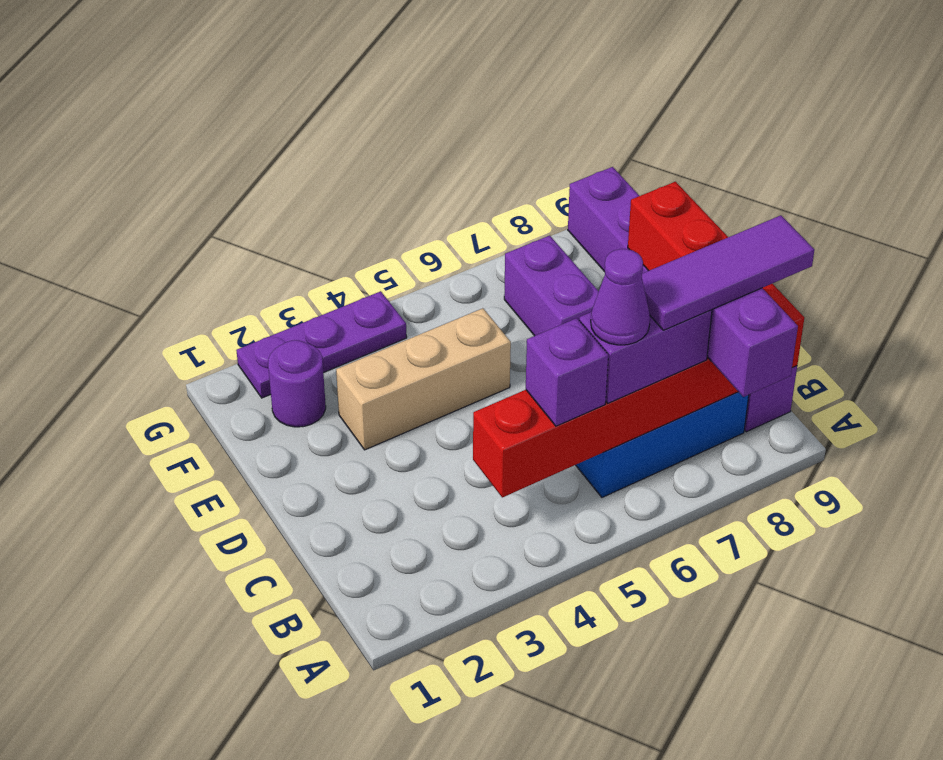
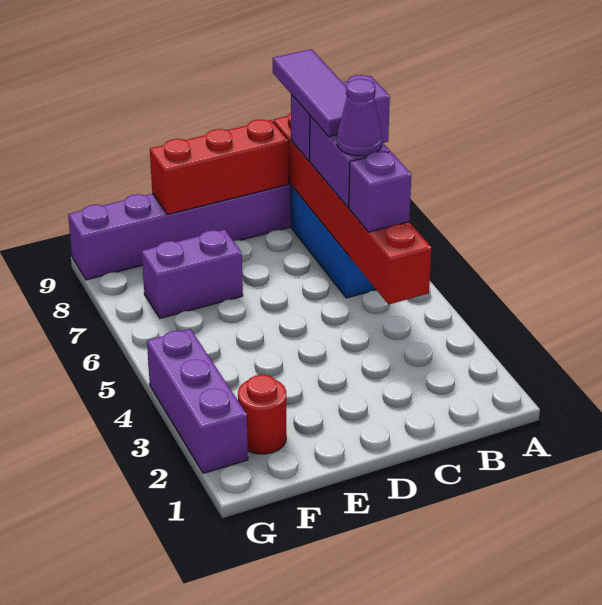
tan brick E3:E5 level 1 -> none
purple round brick F2 level 1 -> red round brick F2 level 1
purple plate G2:G4 level 1 -> purple brick G2:G4 level 1

